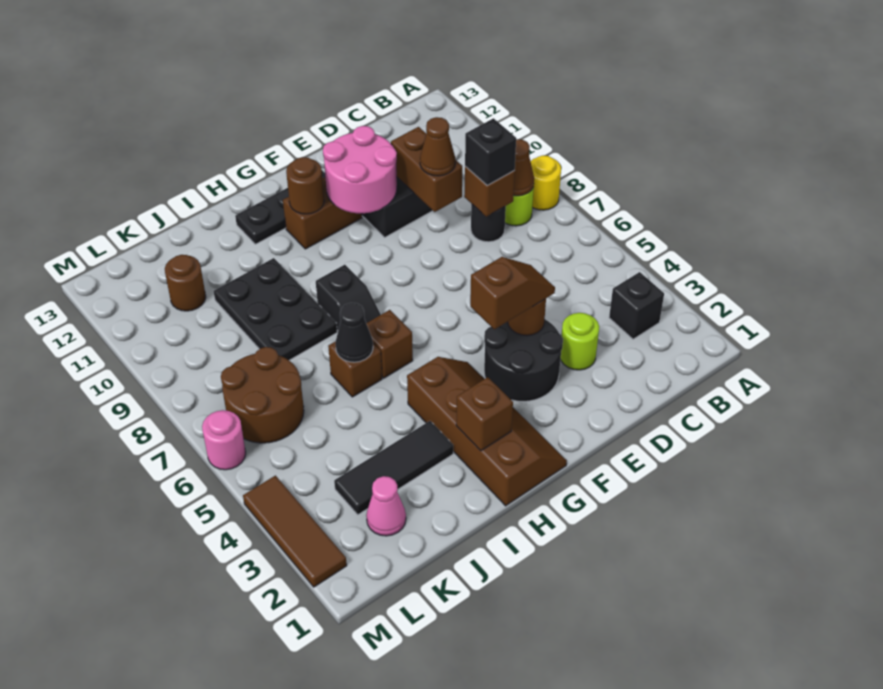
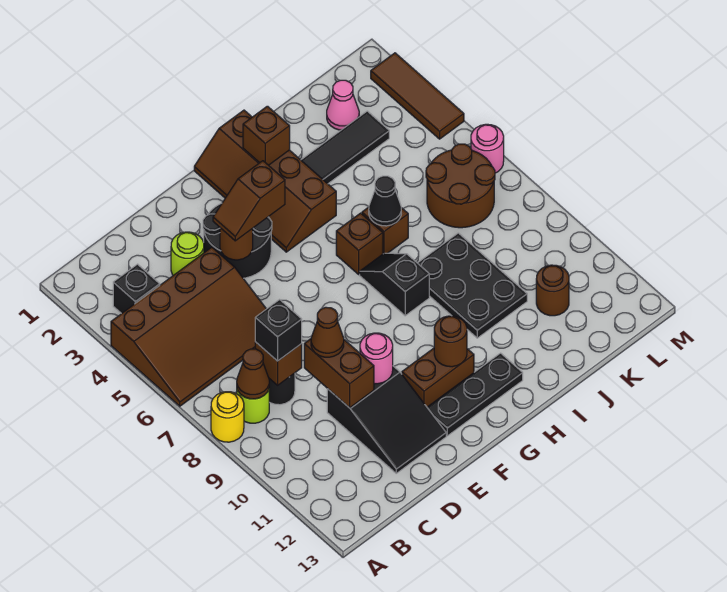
none -> brown slope A4:D6 level 1 top 4
pink round brick E10:F11 level 2 -> pink round brick E10 level 2

